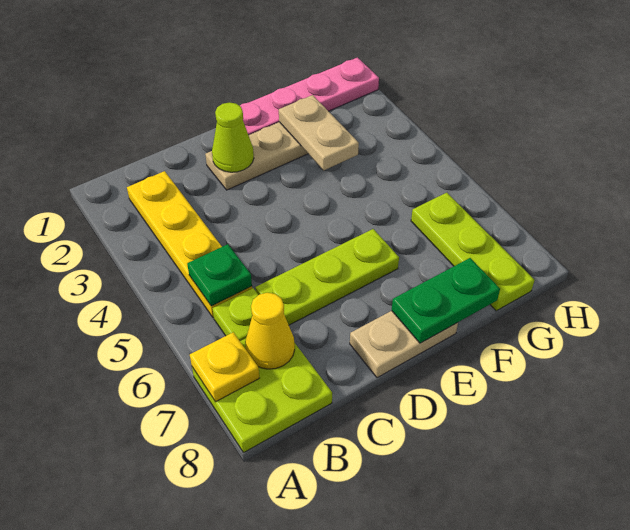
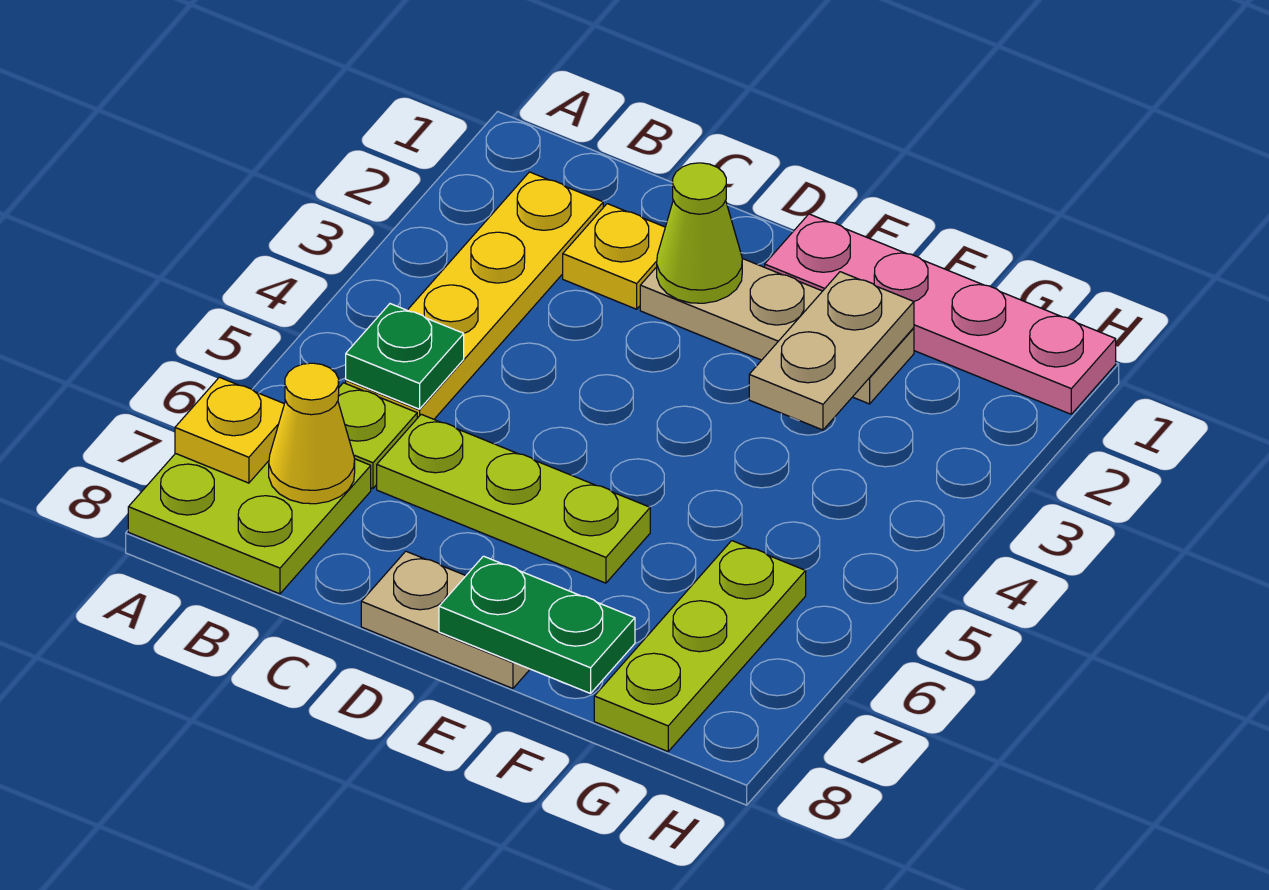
none -> yellow plate C2 level 1

